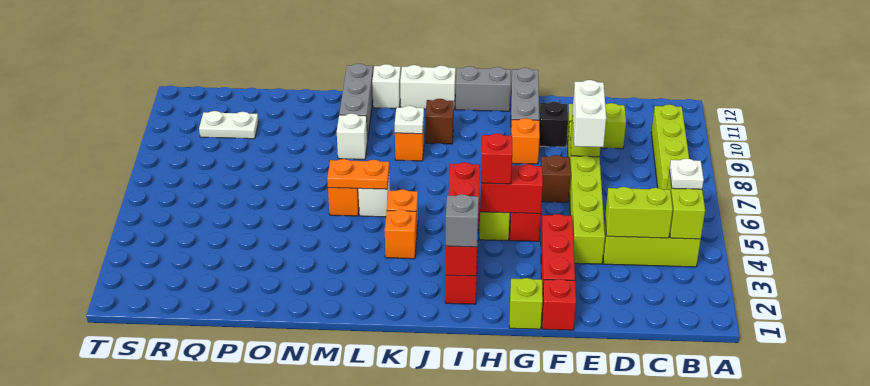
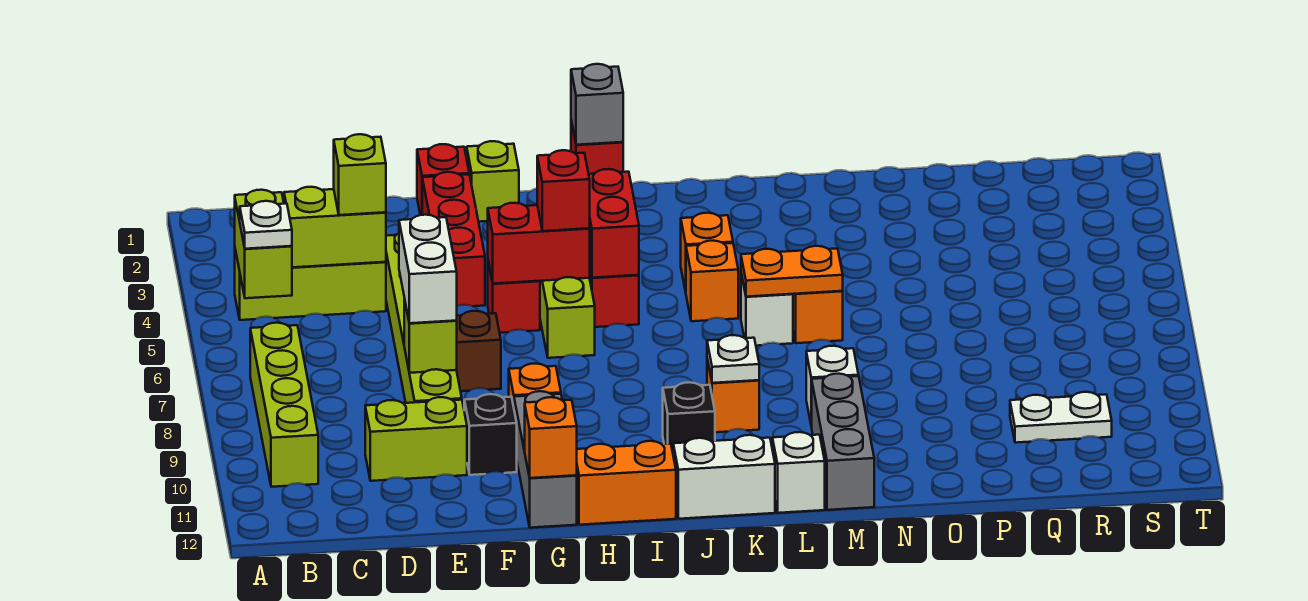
none -> lime brick D4 level 3
none -> orange brick G12 level 2
grey brick H12:I12 level 1 -> orange brick H12:I12 level 1
brown brick J10 level 1 -> black brick J10 level 1

